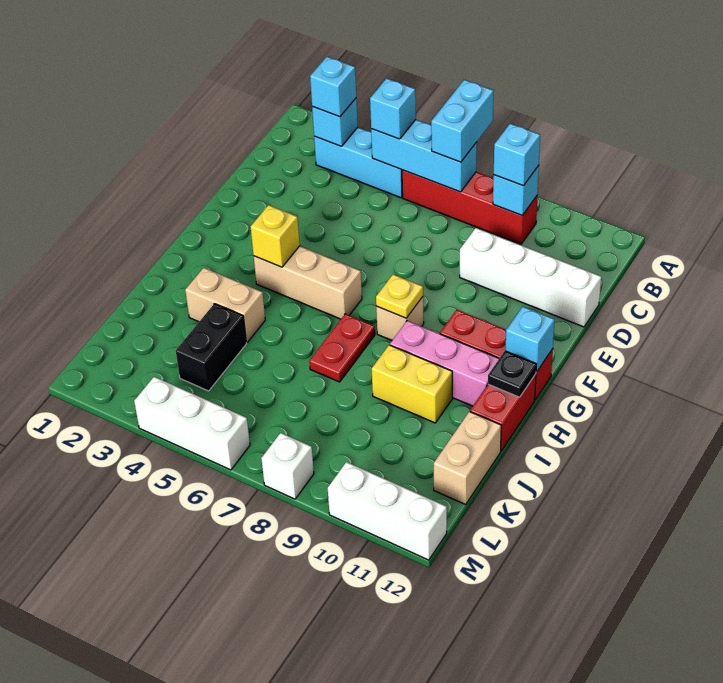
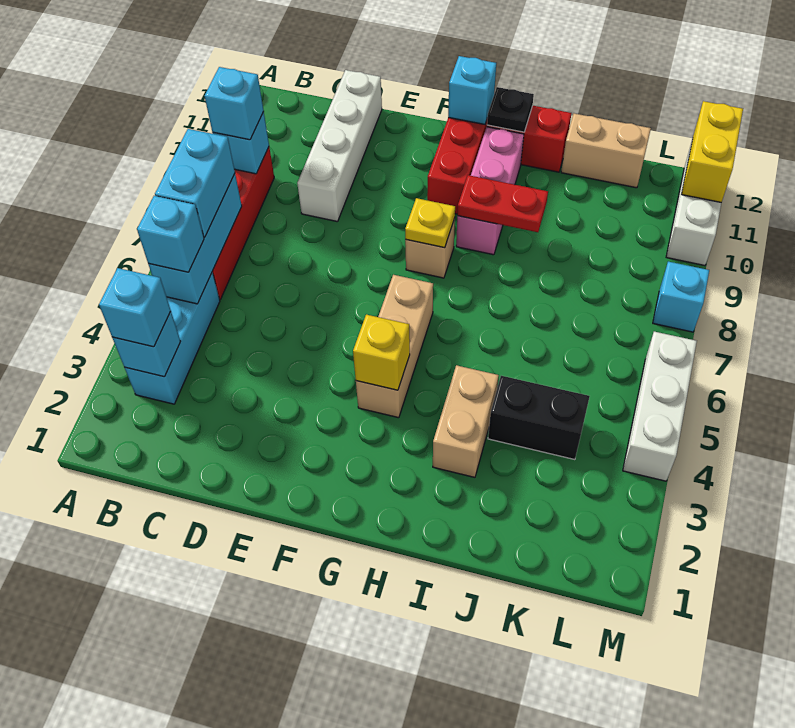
cyan brick A7:B7 level 3 -> cyan brick B6:B7 level 3
red plate H7:I7 level 1 -> red plate H9:I9 level 2
yellow brick I9:I10 level 1 -> yellow brick M11:M12 level 2
white brick M8 level 1 -> cyan brick M8 level 1

